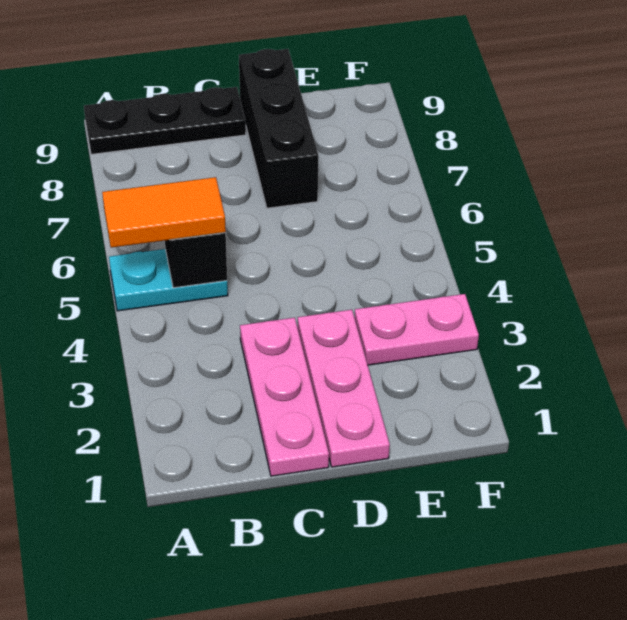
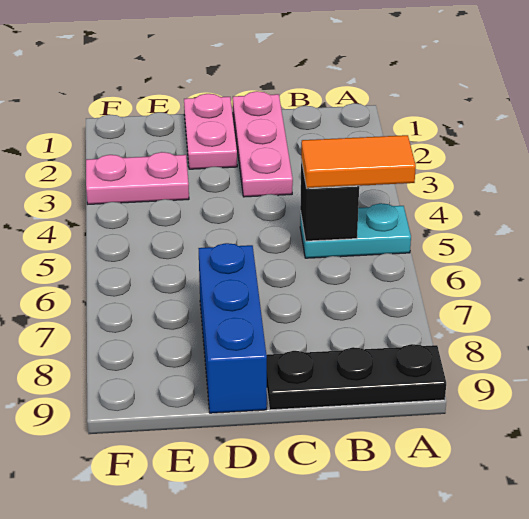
pink plate D1:D3 level 1 -> pink plate D1:D2 level 1
black brick D7:D9 level 1 -> blue brick D7:D9 level 1

